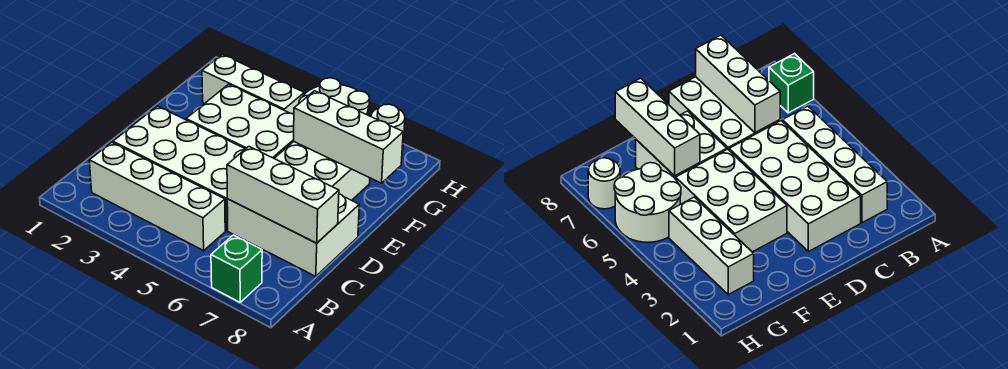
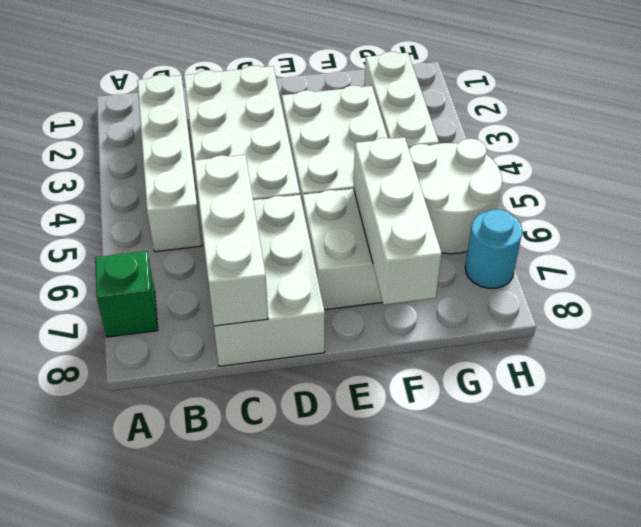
white round brick H7 level 1 -> cyan round brick H7 level 1

